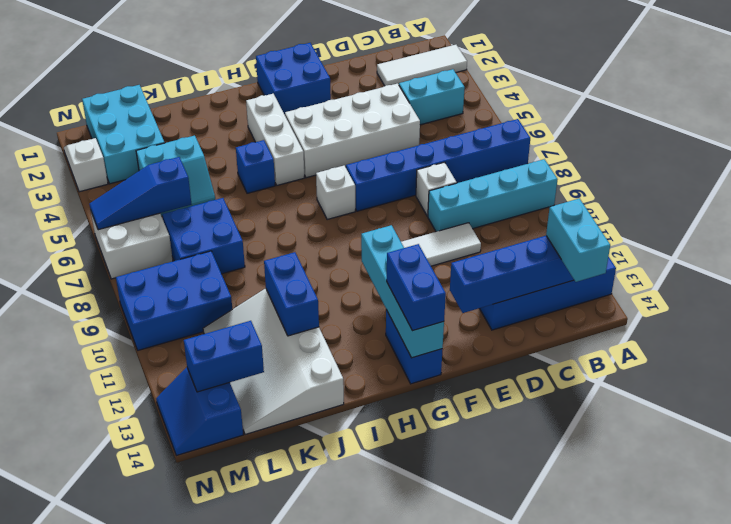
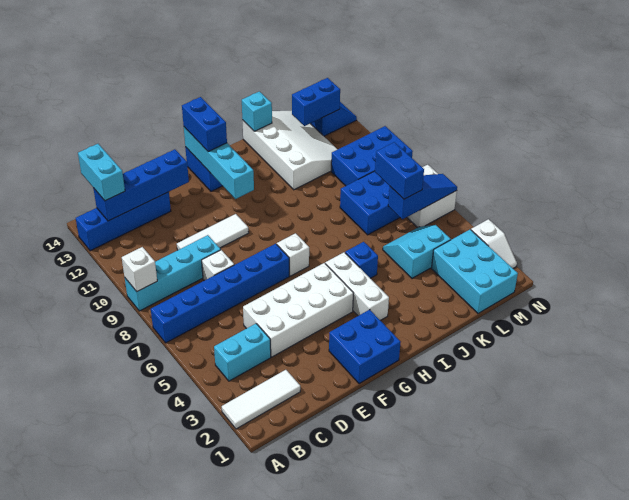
none -> white brick A9 level 2
blue brick J11:J12 level 2 -> blue brick L6:L7 level 3
none -> cyan brick J14 level 2

